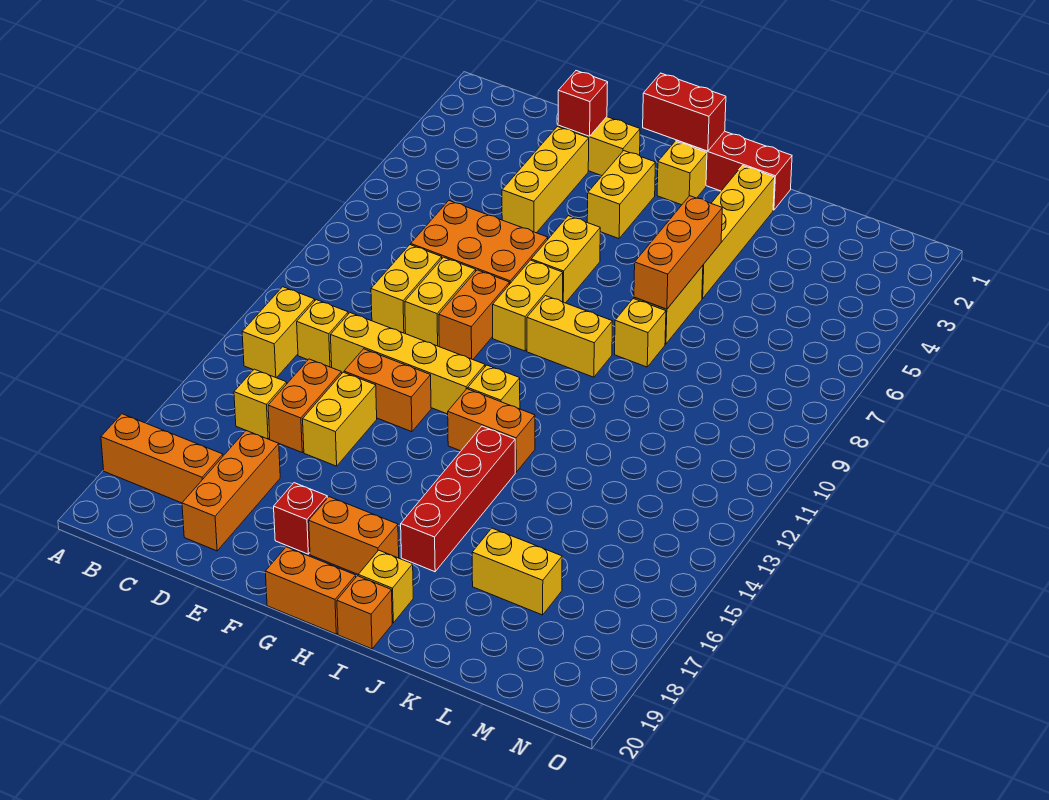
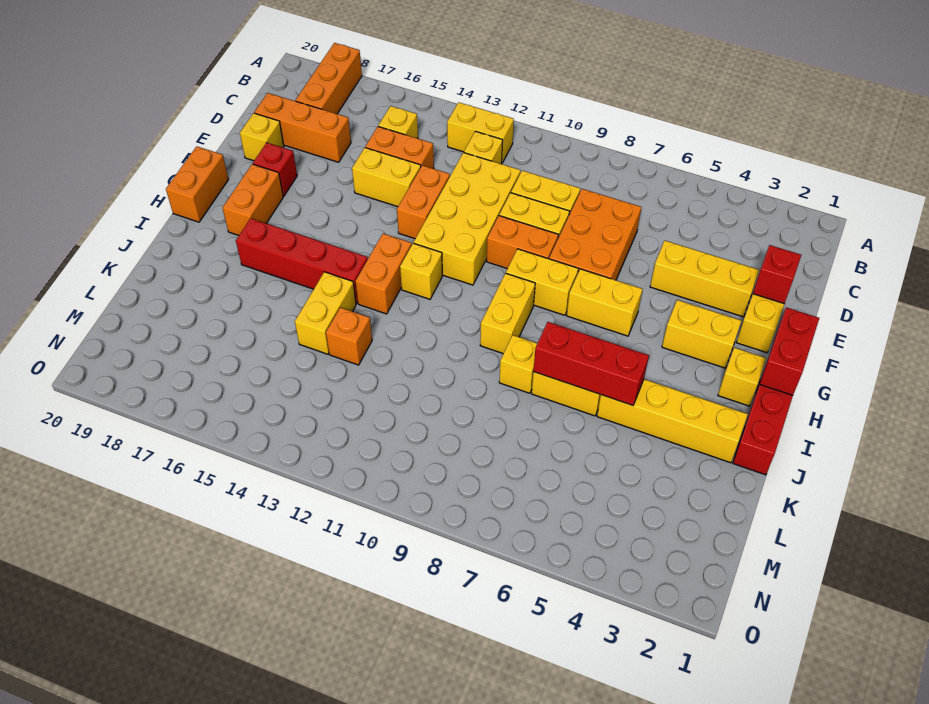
yellow brick D12:G12 level 1 -> yellow brick D11:G12 level 1
yellow brick I19 level 1 -> yellow brick E19 level 1
orange brick I20 level 1 -> orange brick K13 level 1
orange brick J5:J7 level 2 -> red brick J5:J7 level 2
yellow brick K17:L17 level 1 -> yellow brick J14:K14 level 1

